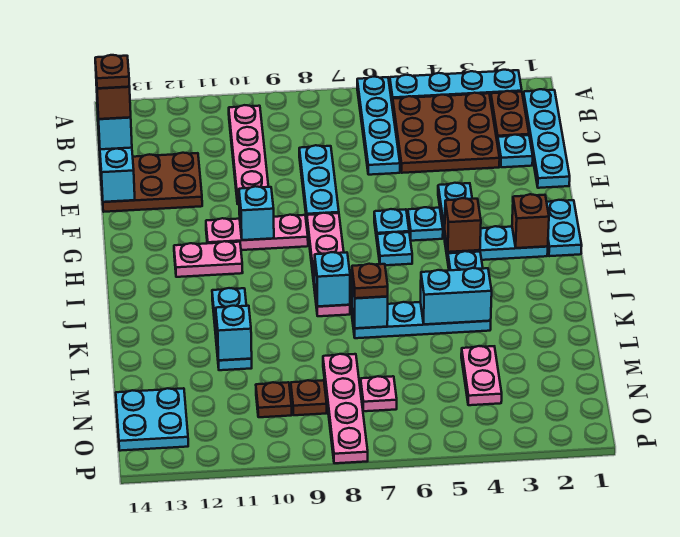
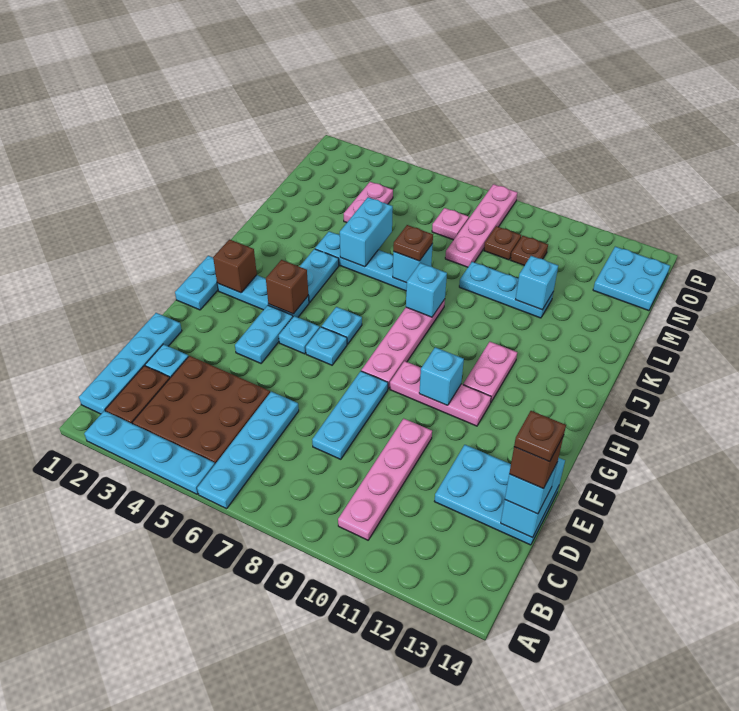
brown plate D12:E14 level 1 -> cyan plate D12:E14 level 1
pink plate H11:H12 level 1 -> pink plate H11:I11 level 1
cyan plate J11:L11 level 1 -> cyan plate L9:L11 level 1
cyan brick K4:K5 level 2 -> cyan brick K5:L5 level 2

